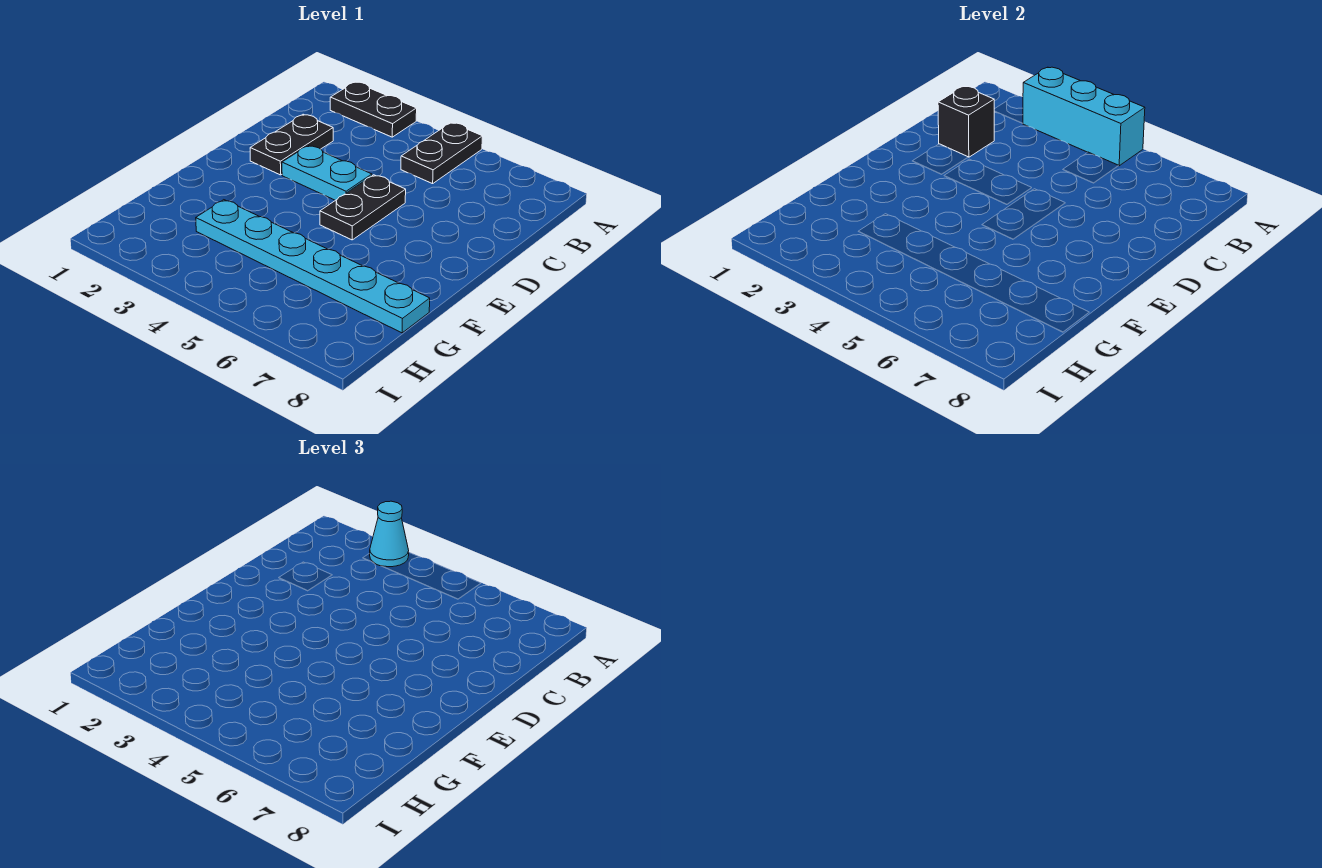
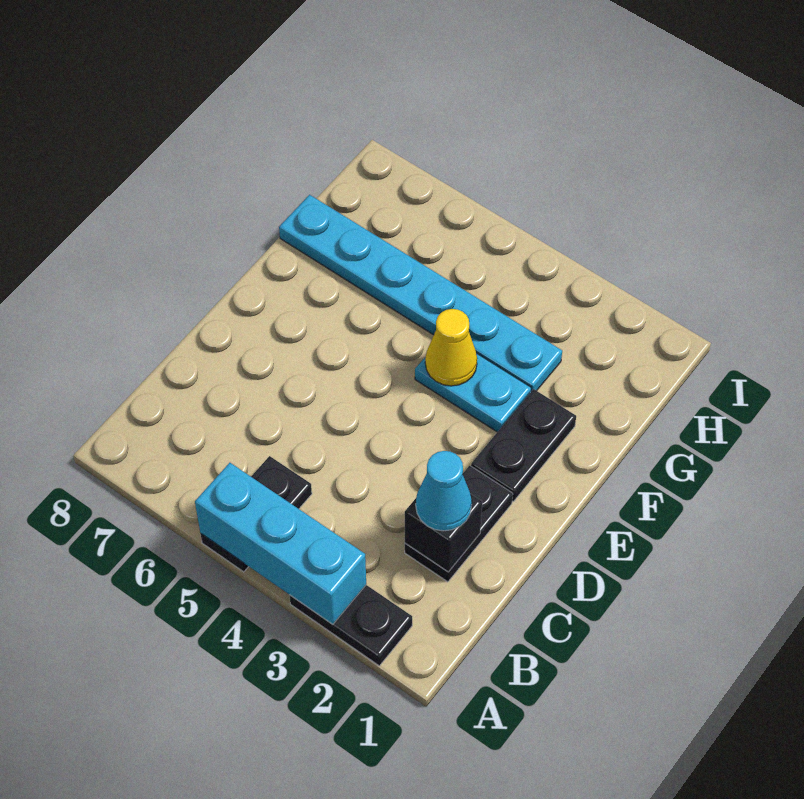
cyan cone A3 level 3 -> cyan cone C2 level 3
cyan plate D3:D4 level 1 -> cyan plate F3:F4 level 1
black plate D5:E5 level 1 -> black plate E2:F2 level 1
none -> yellow cone F4 level 2

